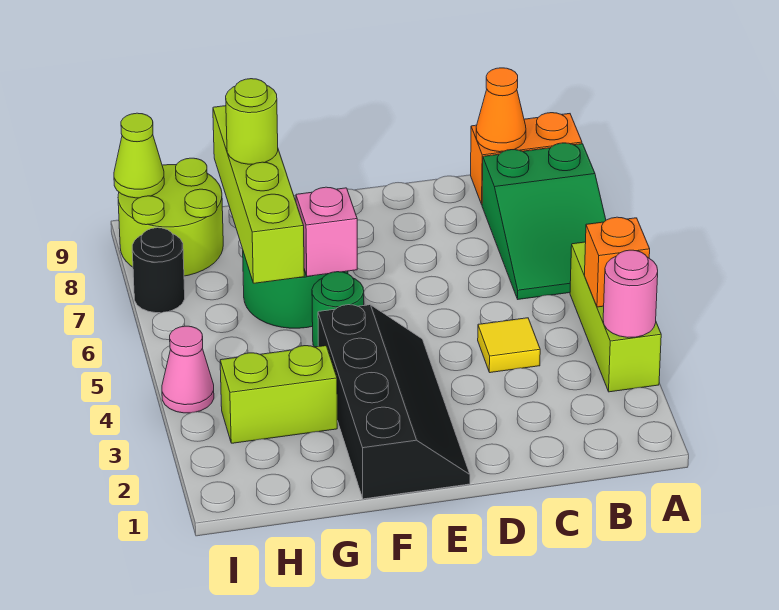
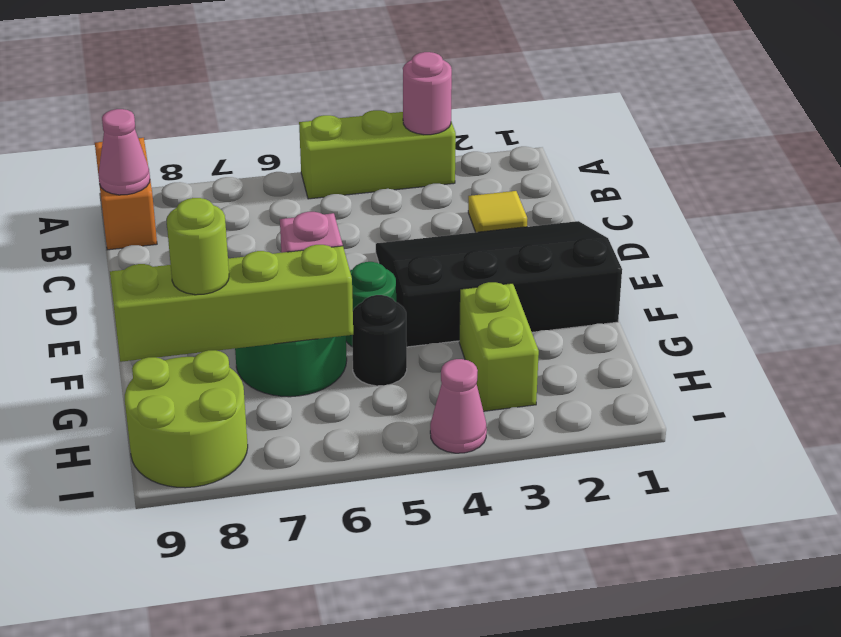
orange brick A4 level 2 -> none
green slope A6:B8 level 1 top 8 -> none
orange cone B9 level 2 -> pink cone B9 level 2
yellow tile C4 level 1 -> yellow tile C2 level 1
black slope E1:F4 level 1 top F -> black slope D1:F4 level 1 top F
black round brick I7 level 1 -> black round brick G5 level 1
lime cone I9 level 2 -> none

